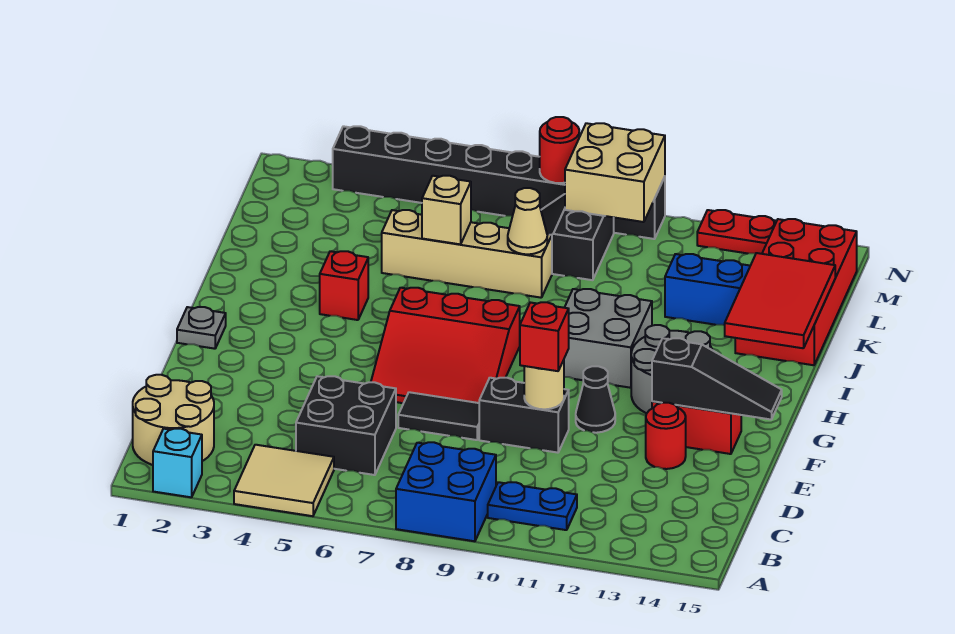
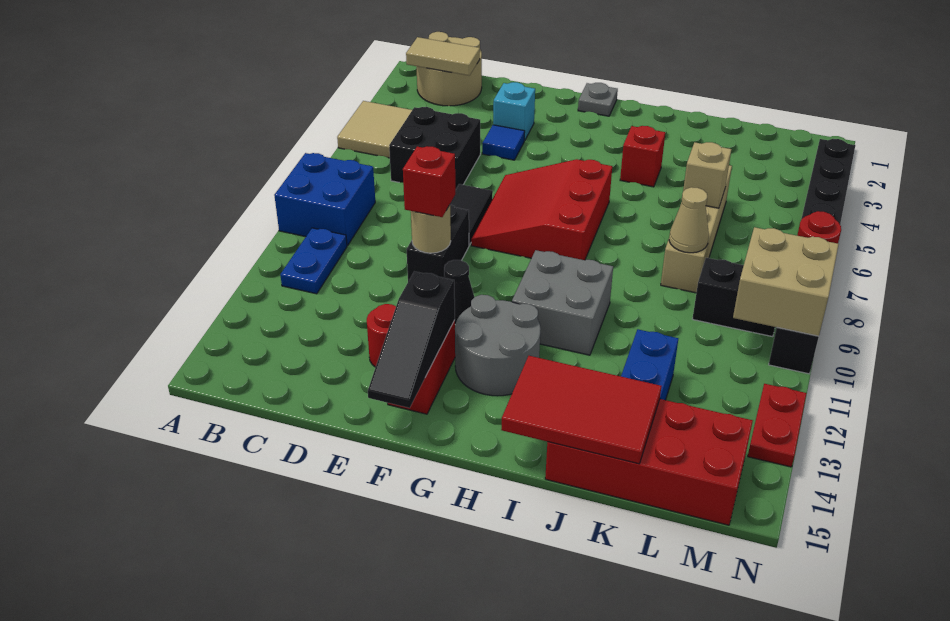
cyan brick A2 level 1 -> cyan brick E3 level 1
none -> tan tile B2:C2 level 2
none -> blue tile E4 level 1

